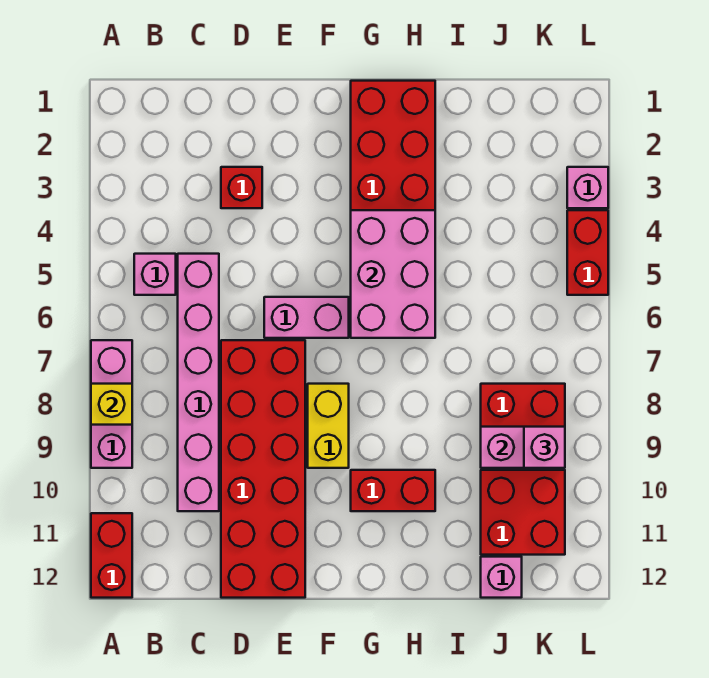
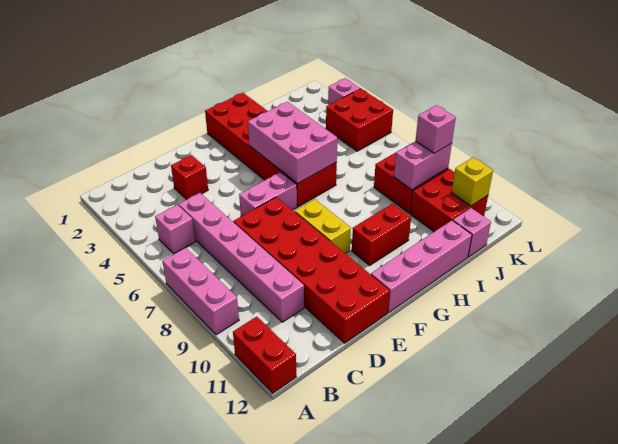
yellow brick A8 level 2 -> yellow brick K11 level 2
none -> pink brick F12:I12 level 1
red brick L4:L5 level 1 -> red brick K4:L5 level 1

